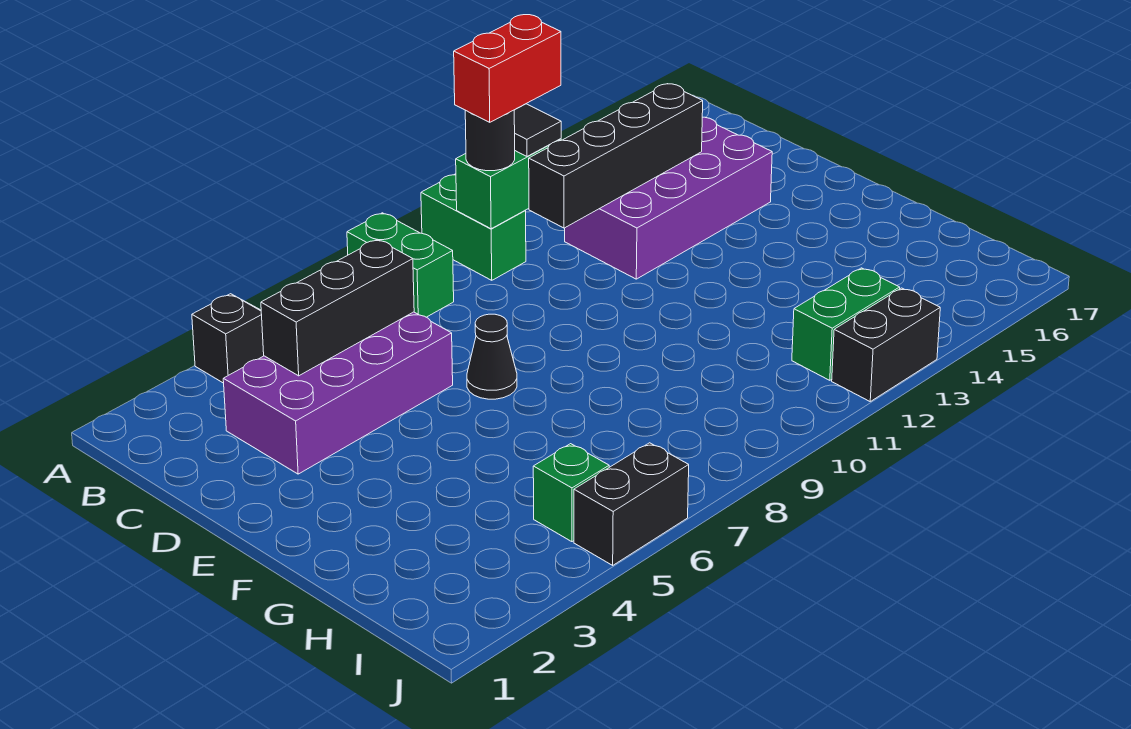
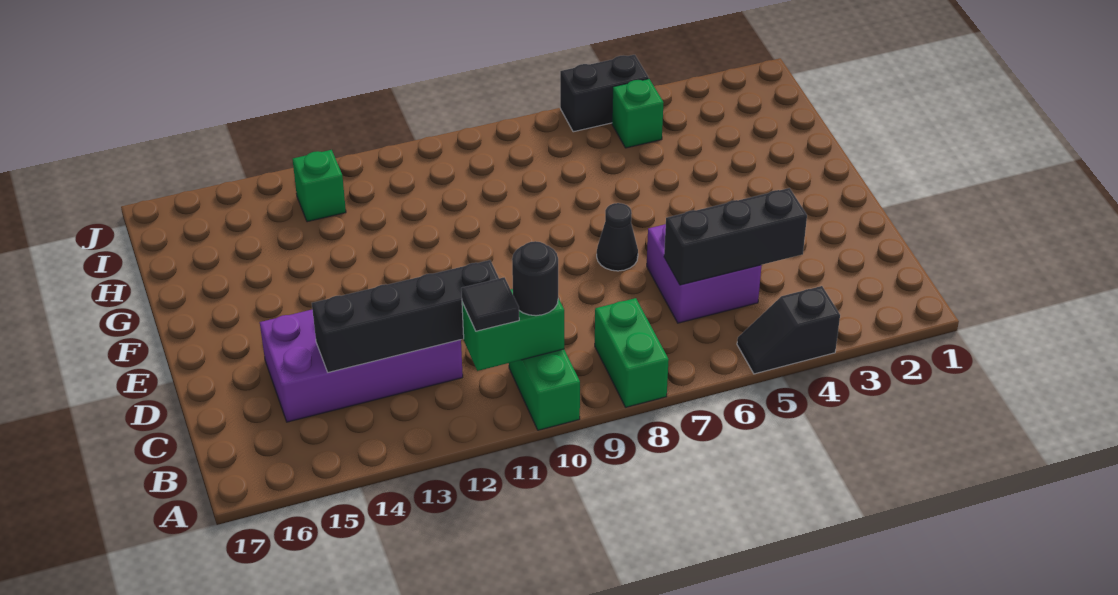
red brick B10:B11 level 4 -> none
purple brick C3:D6 level 1 -> purple brick C5:D6 level 1
green brick I12:I13 level 1 -> green brick I13 level 1
black brick J12:J13 level 1 -> none

